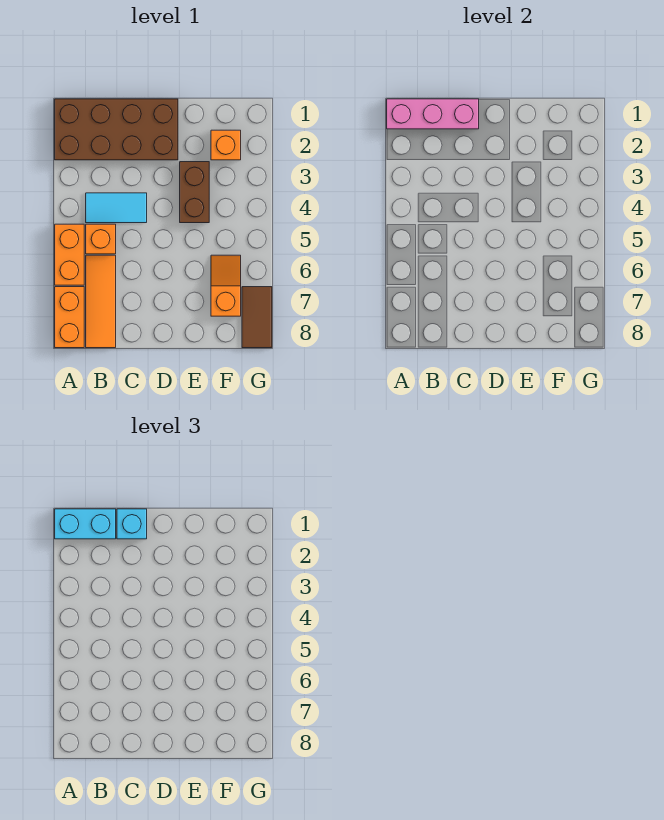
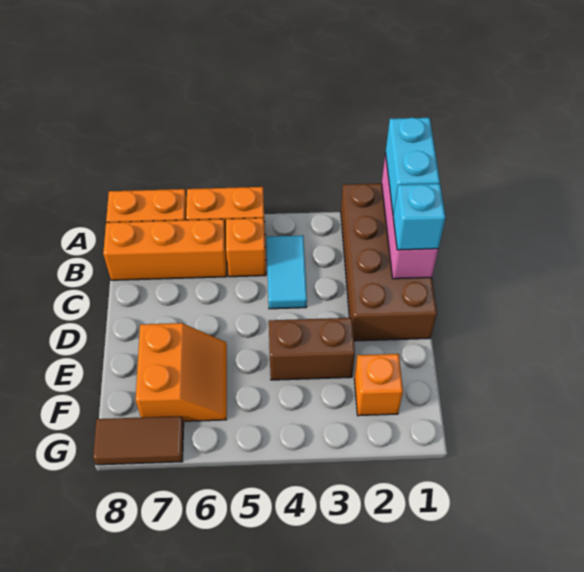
orange tile B6:B8 level 1 -> orange brick B6:B8 level 1
orange slope F6:F7 level 1 top 7 -> orange slope E6:F7 level 1 top 7

